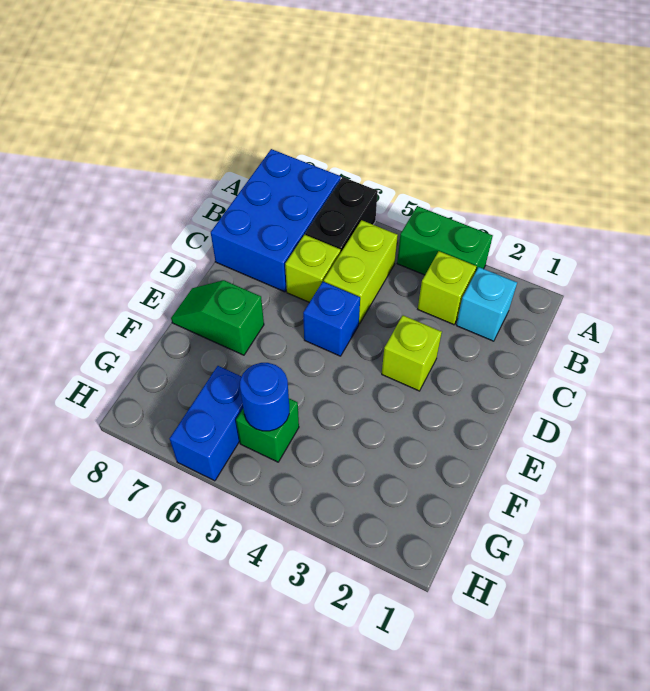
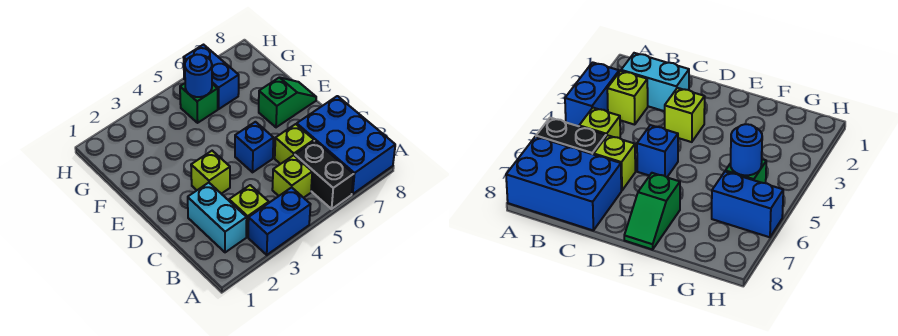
green brick A3:A4 level 1 -> blue brick A3:A4 level 1
cyan brick B2 level 1 -> cyan brick B2:C2 level 1
lime brick B5:C5 level 1 -> lime brick B5 level 1

